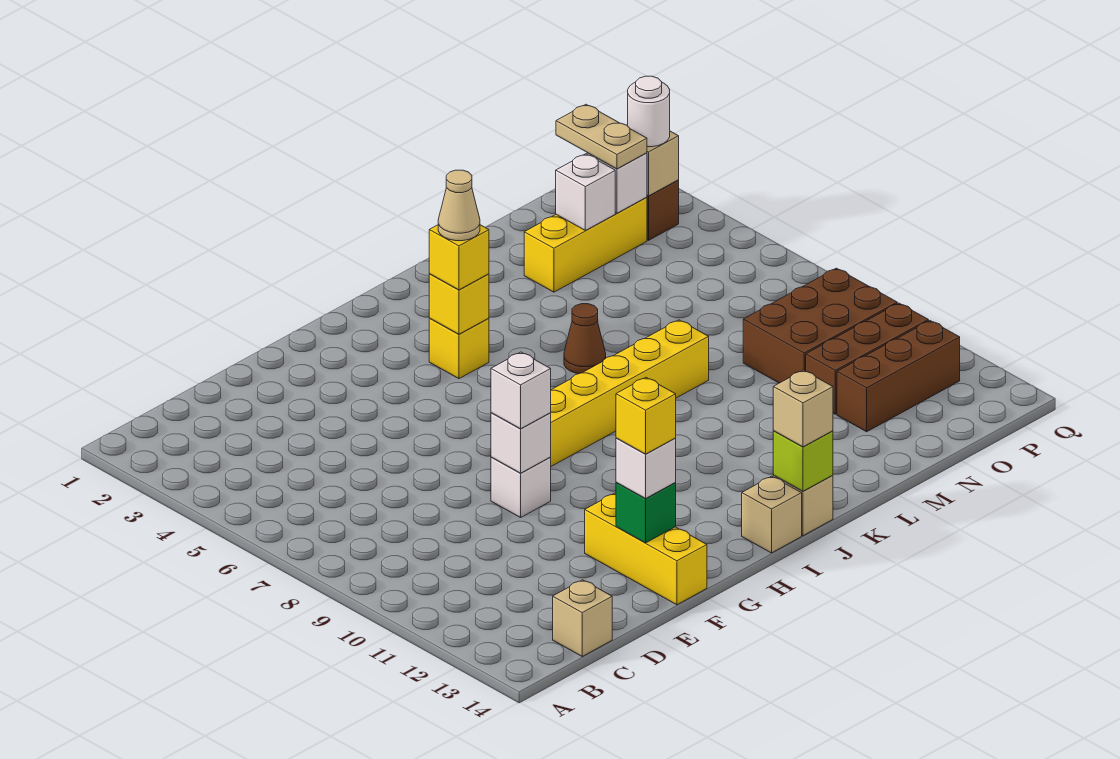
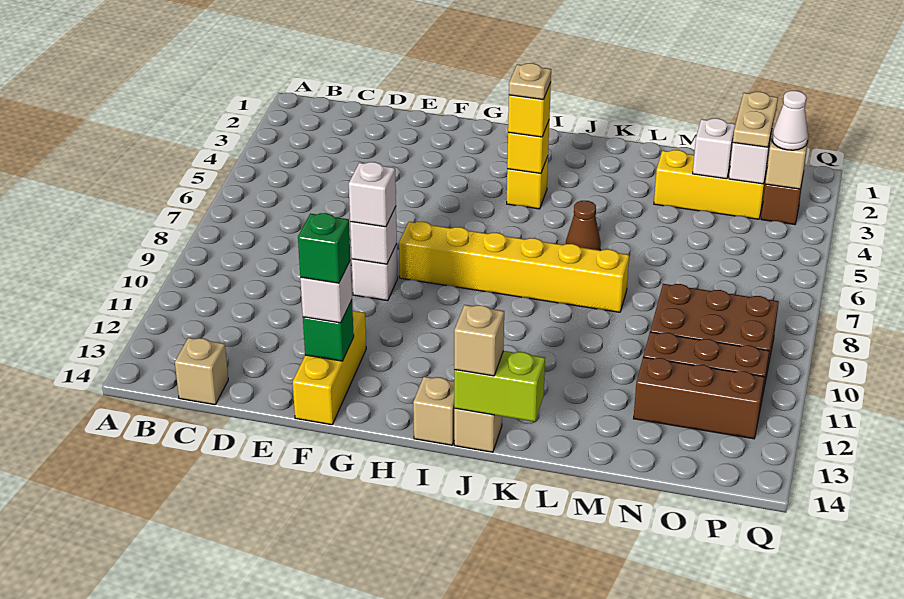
yellow brick F13 level 4 -> green brick F13 level 4
tan cone I4 level 4 -> tan plate I4 level 4
lime brick J14 level 2 -> lime brick J14:K14 level 2
white round brick P3 level 3 -> white cone P3 level 3

